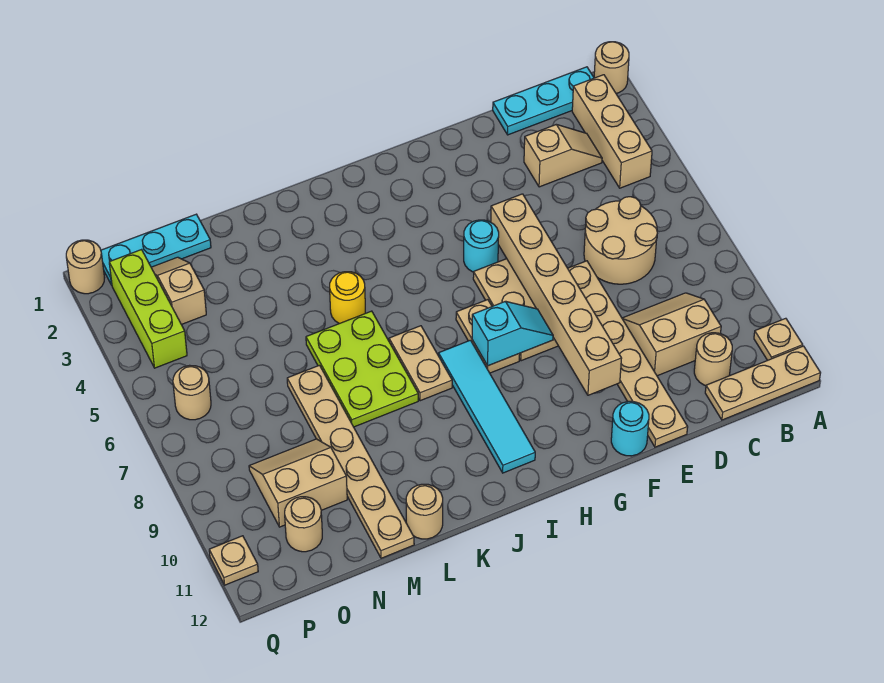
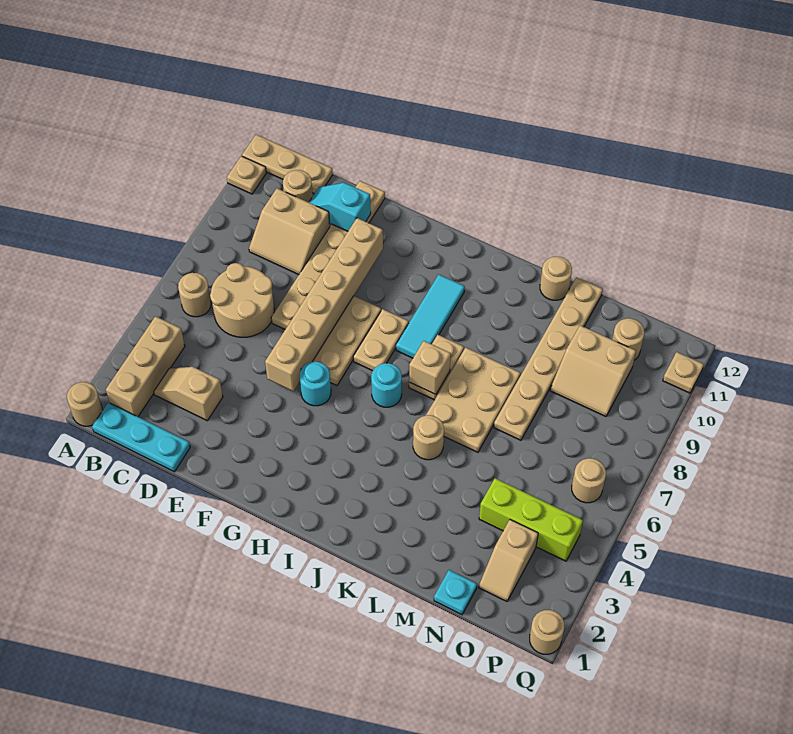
none -> tan round brick B6 level 1
cyan round brick F12 level 1 -> cyan round brick I6 level 1
cyan slope G8:H8 level 2 top H -> cyan slope D11:E11 level 2 top E
cyan tile I8:I11 level 1 -> cyan tile I8:I10 level 1
none -> tan brick J7 level 2
yellow round brick K5 level 1 -> tan round brick K5 level 1
lime plate K6:L8 level 1 -> tan plate K6:L8 level 1
cyan plate N1:P1 level 1 -> cyan plate N1 level 1
lime brick P2:P4 level 1 -> lime brick N4:P4 level 1

